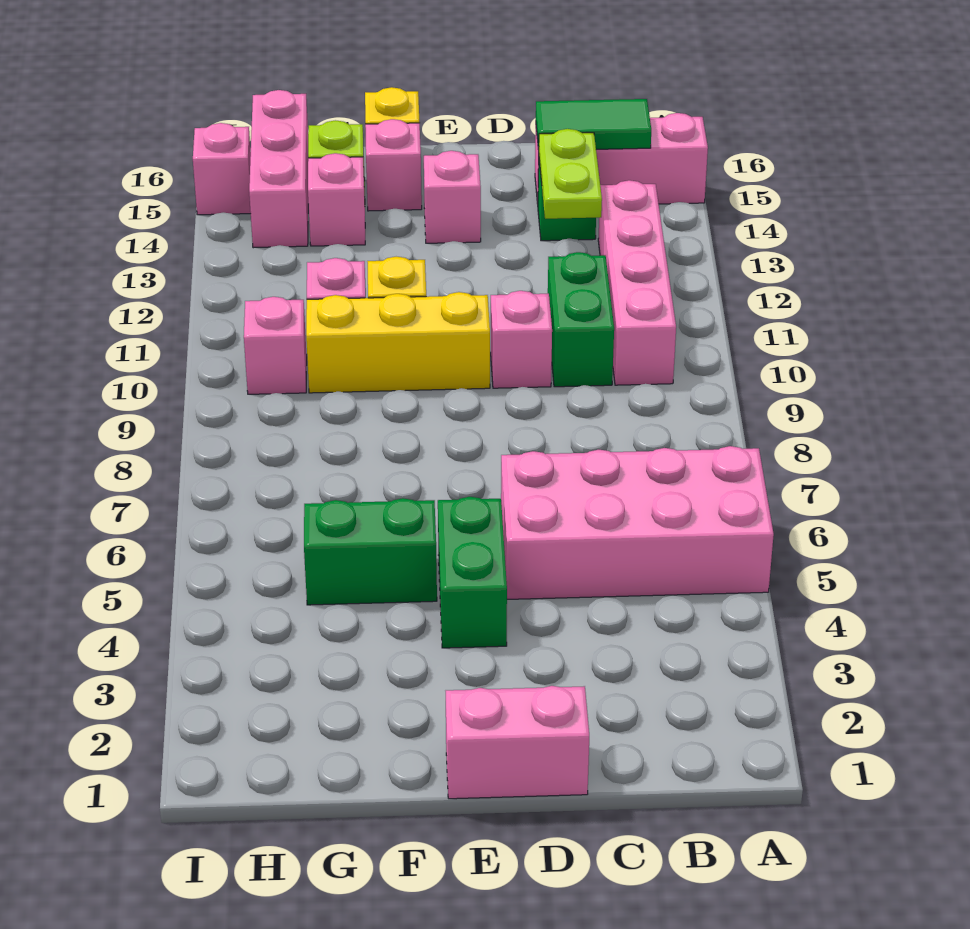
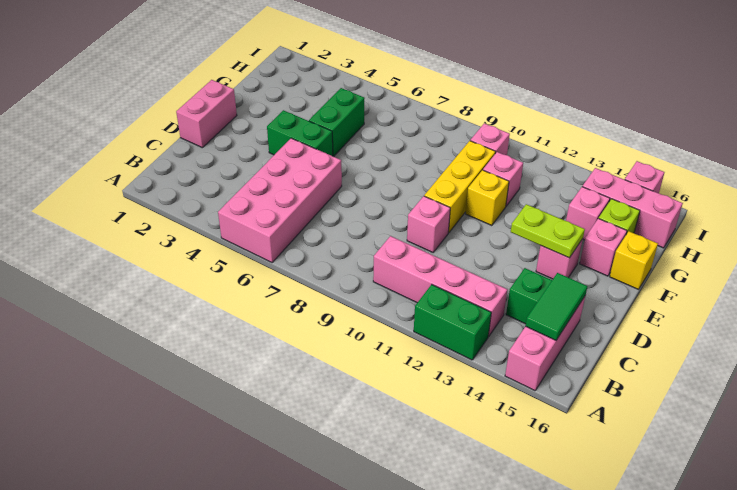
green brick C10:C11 level 1 -> green brick A12:A13 level 1
lime plate C13:C14 level 2 -> lime plate E13:E14 level 2

